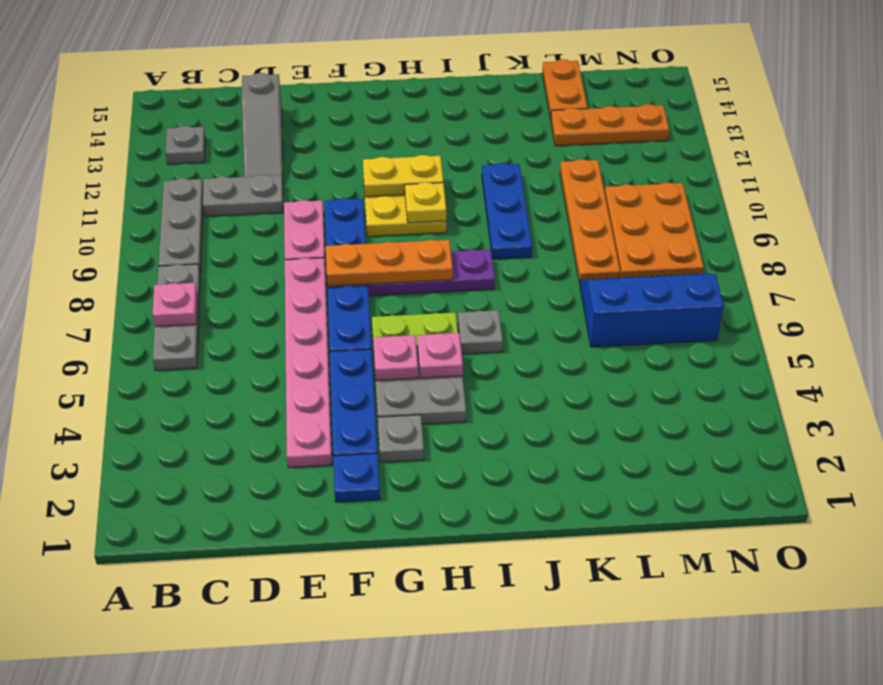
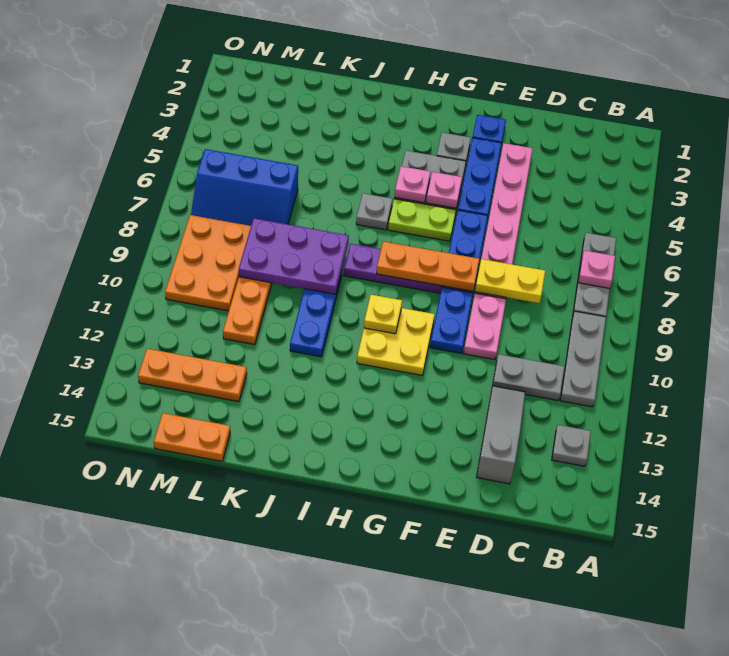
yellow plate G11:H11 level 2 -> yellow plate D8:E8 level 2
none -> purple plate J8:L9 level 2
orange plate L14:L15 level 1 -> orange plate L15:M15 level 1

